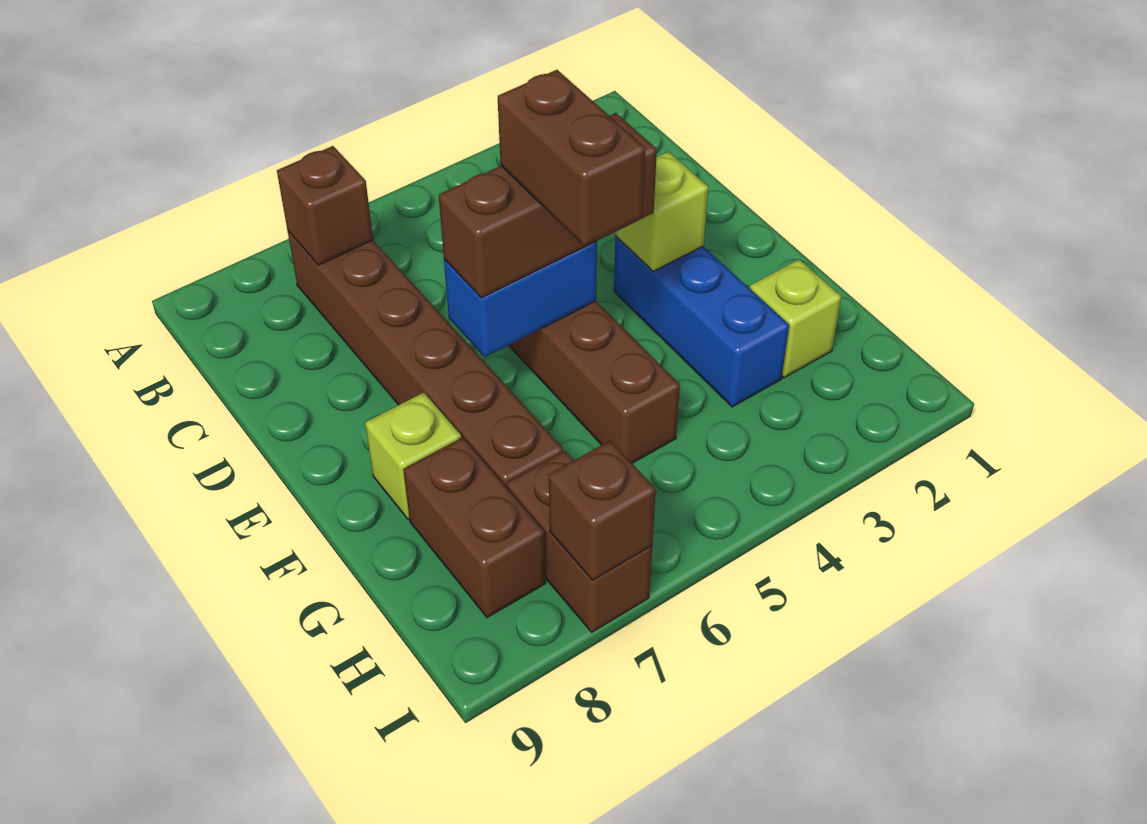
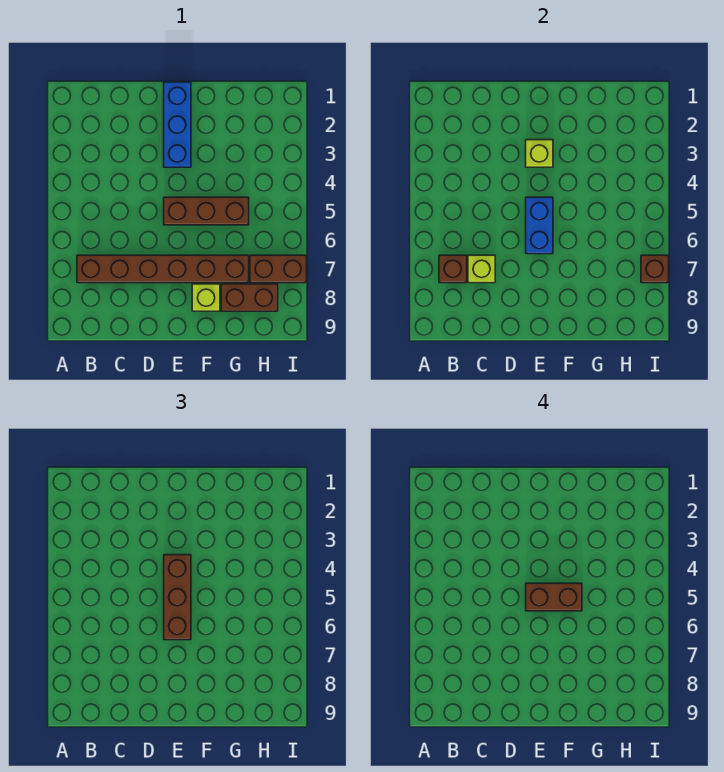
blue brick E3:G3 level 1 -> blue brick E1:E3 level 1
lime brick G2 level 1 -> lime brick C7 level 2

